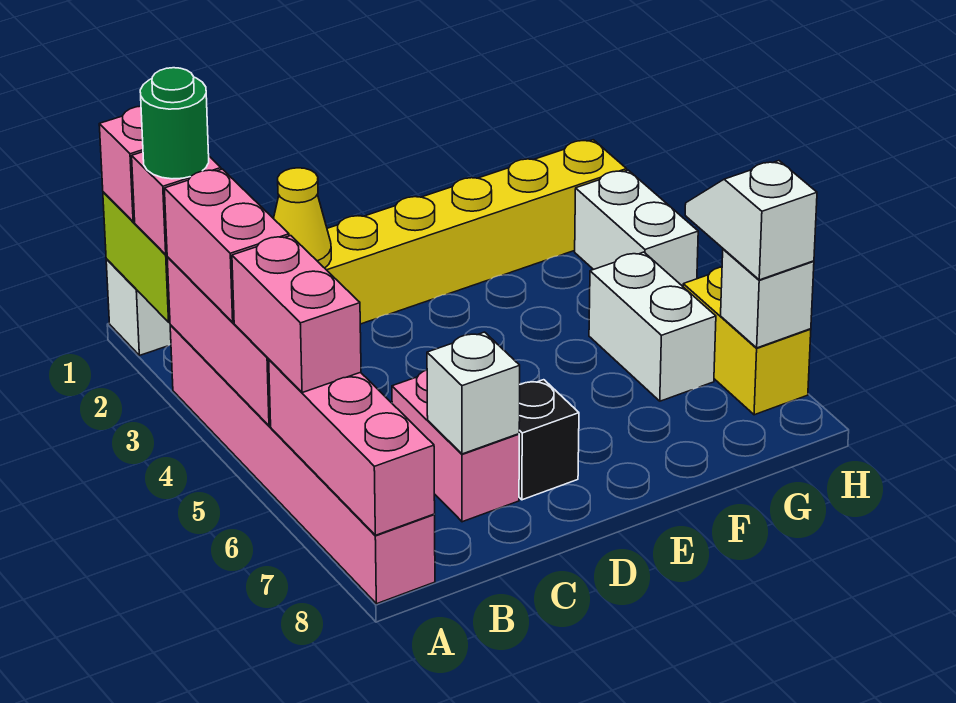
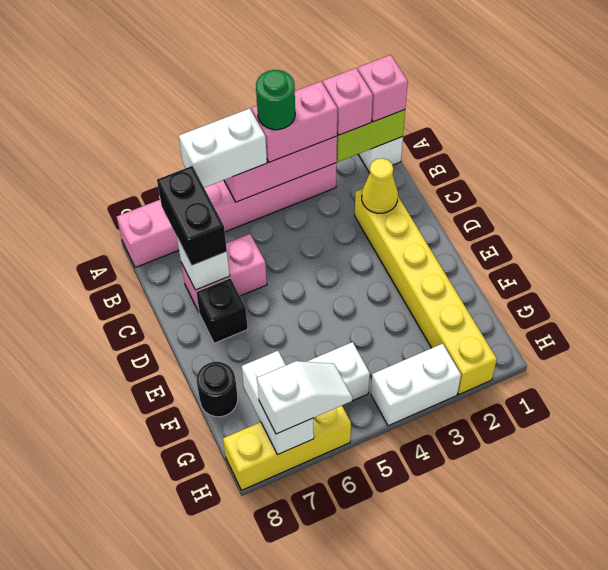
green round brick A2 level 4 -> green round brick A4 level 4
pink brick A5:A6 level 3 -> white brick A5:A6 level 3
pink brick A6:A8 level 2 -> none
none -> black brick B7:C7 level 3
none -> black round brick F8 level 1
yellow brick H6:H7 level 1 -> yellow brick H6:H8 level 1
white brick H7 level 2 -> white brick G7:H7 level 2

